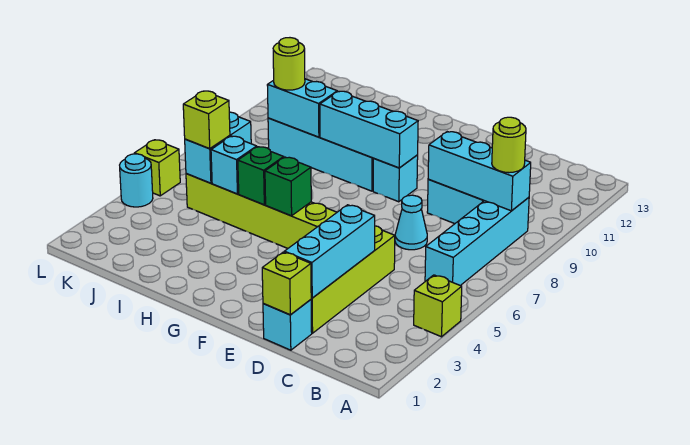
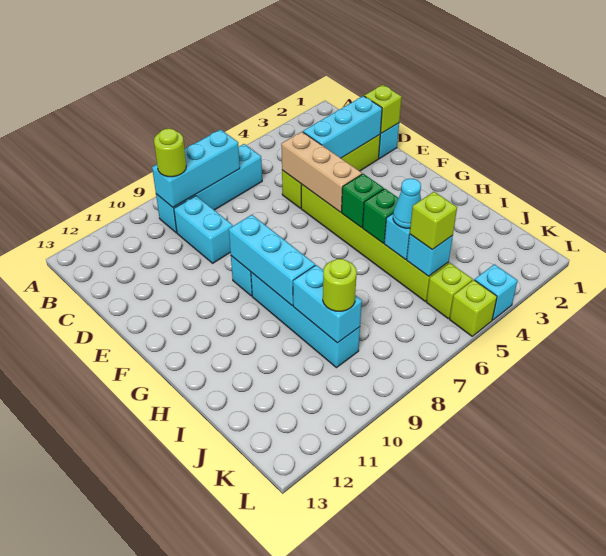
lime brick A4 level 1 -> lime brick K5 level 1
cyan brick B9:D9 level 2 -> cyan brick B7:B9 level 2
none -> tan brick D5:F5 level 2
cyan cone D7 level 1 -> cyan cone I5 level 3
cyan brick J5:J6 level 2 -> cyan brick J5 level 2
cyan round brick L4 level 1 -> cyan brick L4 level 1

